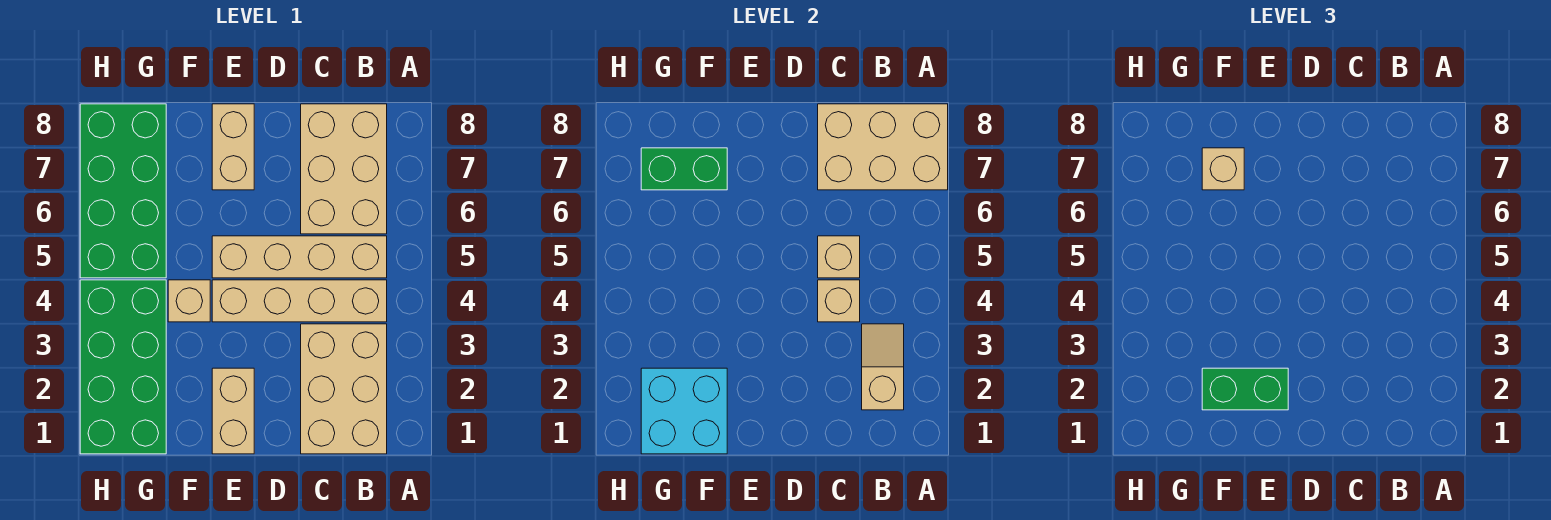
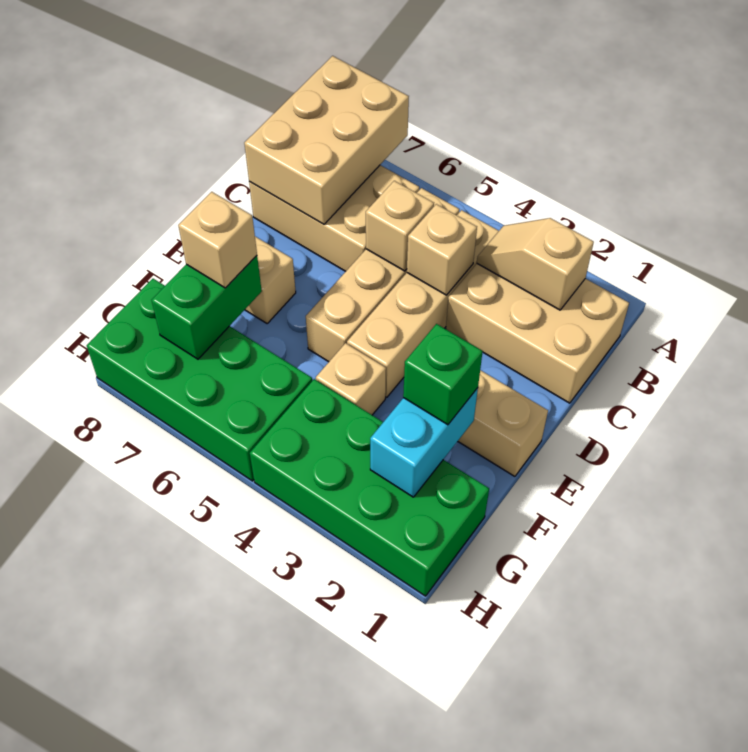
green brick E2:F2 level 3 -> green brick F2 level 3
cyan brick F1:G2 level 2 -> cyan brick F2:G2 level 2

